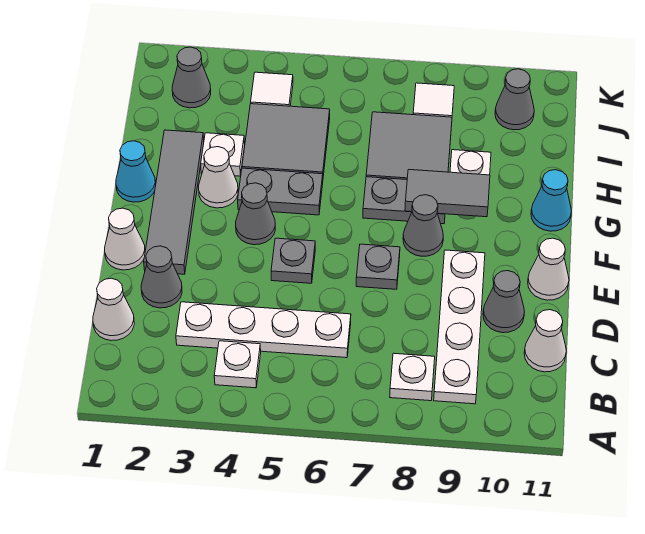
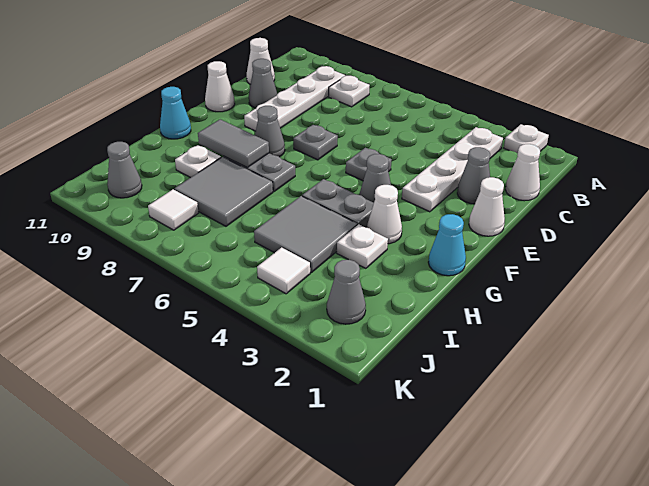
white plate B4 level 1 -> white plate A2 level 1
white plate C3:C6 level 1 -> white plate B3:E3 level 1
grey tile E2:H2 level 1 -> none

